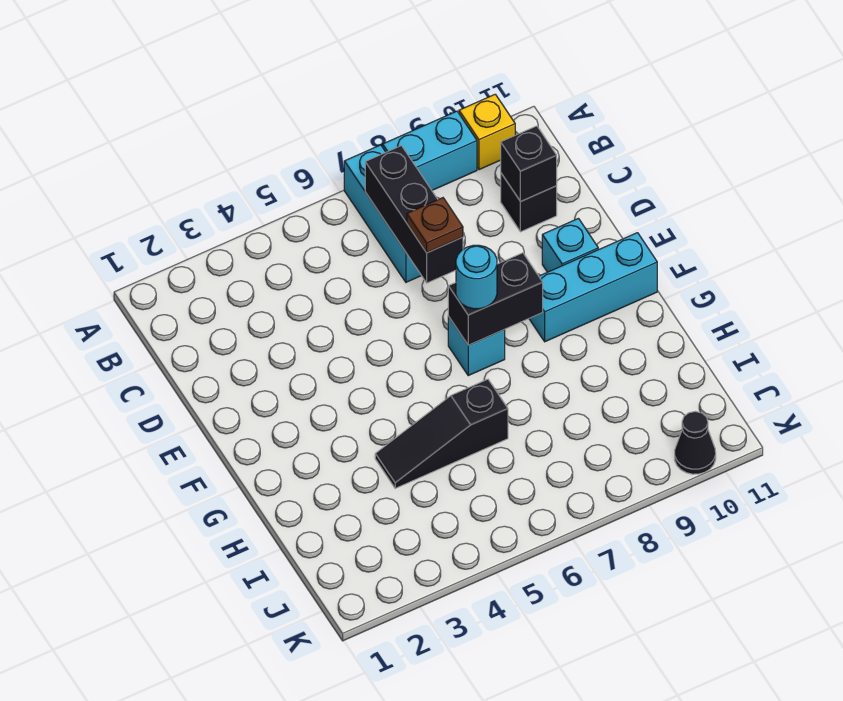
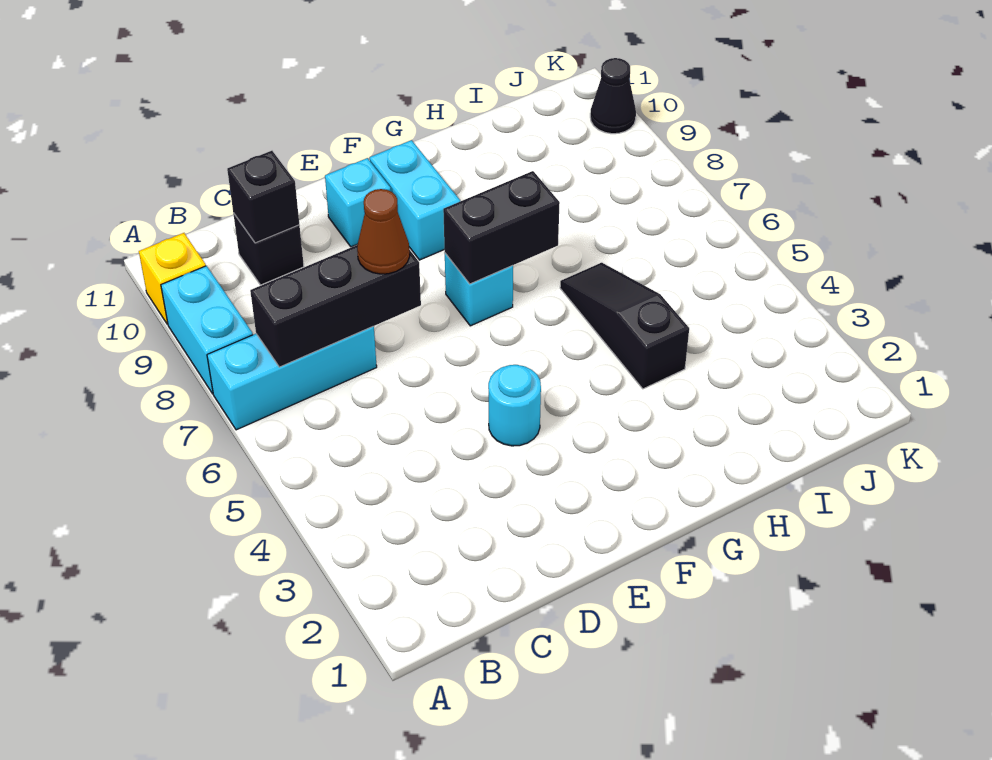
brown plate D7 level 3 -> brown cone D7 level 3
black brick F7:F8 level 2 -> black brick F7:G7 level 2
cyan round brick F7 level 3 -> cyan round brick E4 level 1
cyan brick F9:F11 level 1 -> cyan brick F9:F10 level 1
black slope H4:H6 level 1 top 6 -> black slope H4:H6 level 1 top 4

